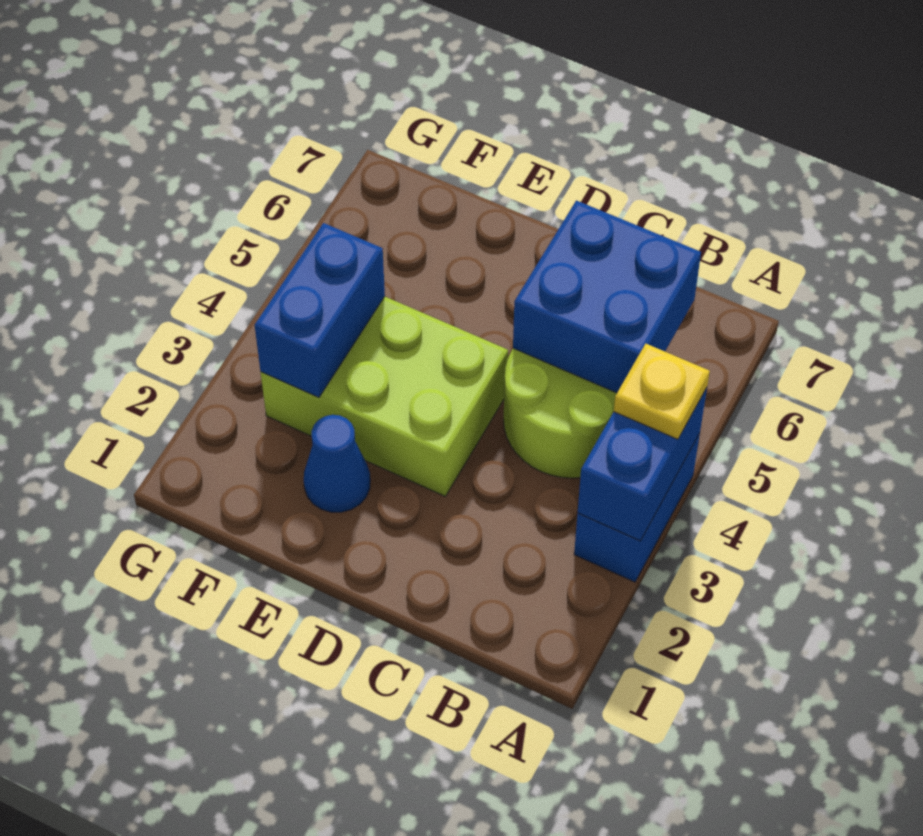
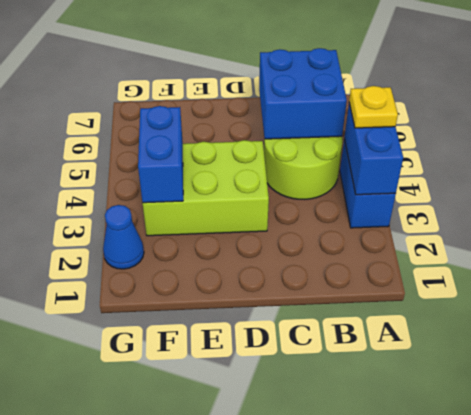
blue cone E2 level 1 -> blue cone G2 level 1

